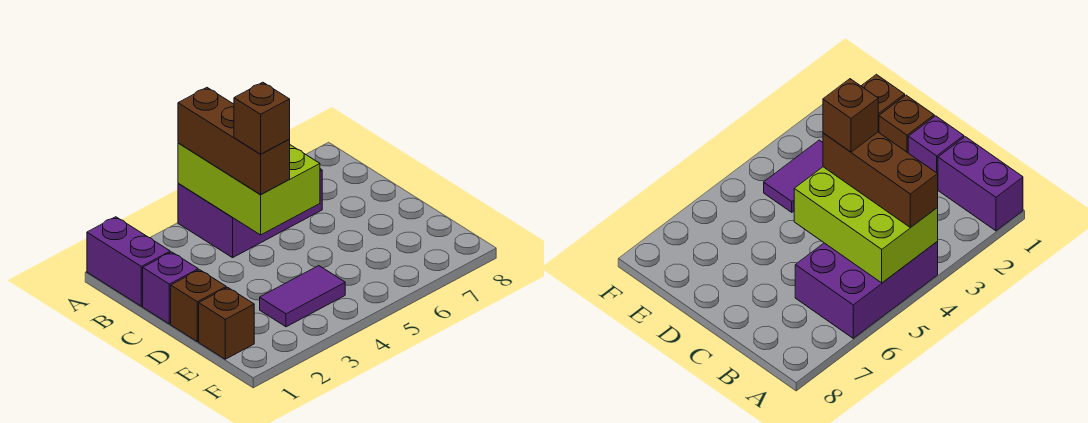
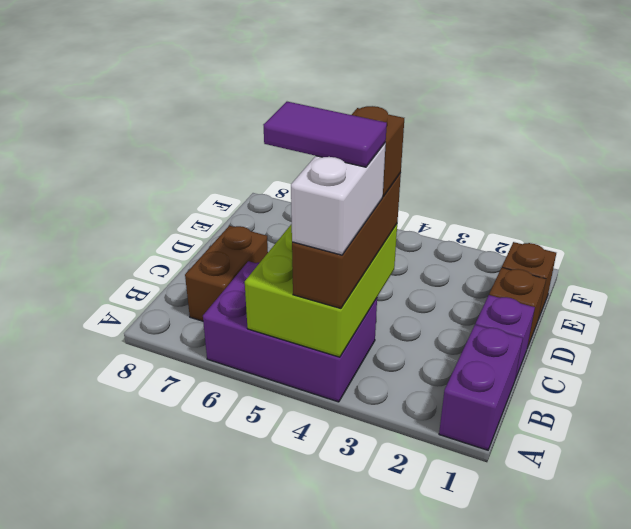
none -> white brick A4:B4 level 4
none -> brown brick B7:C7 level 1
purple tile E3:E4 level 1 -> purple tile B4:B5 level 5

